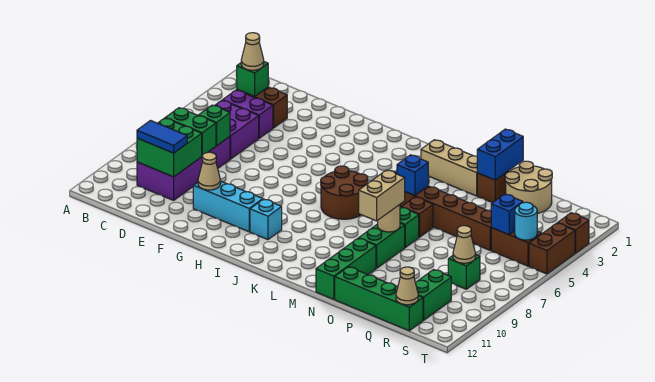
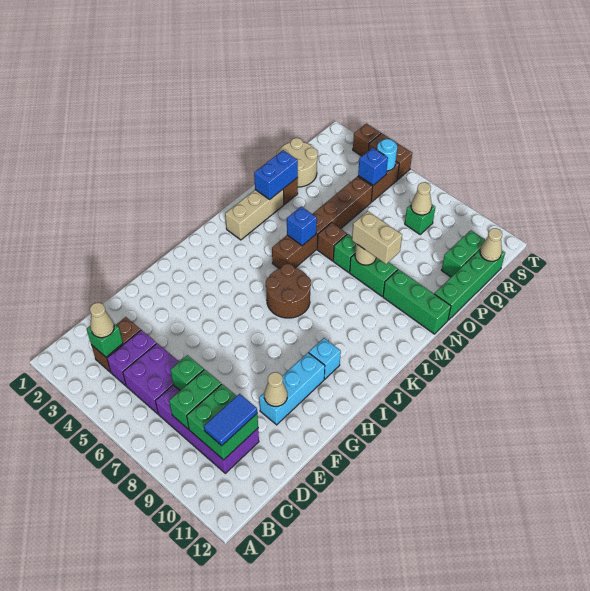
blue brick O1:O2 level 2 -> blue brick N2:O2 level 2
green brick R10:R11 level 1 -> green brick Q11:R11 level 1

